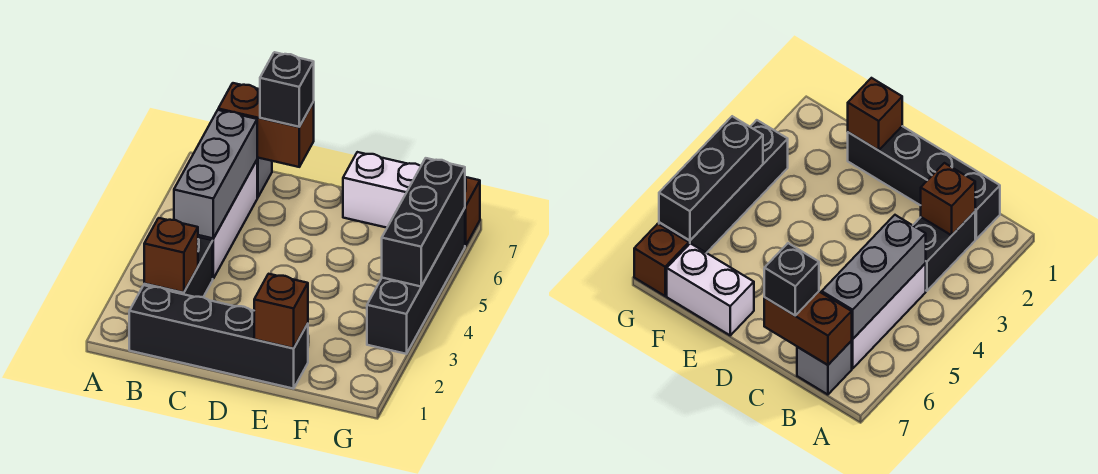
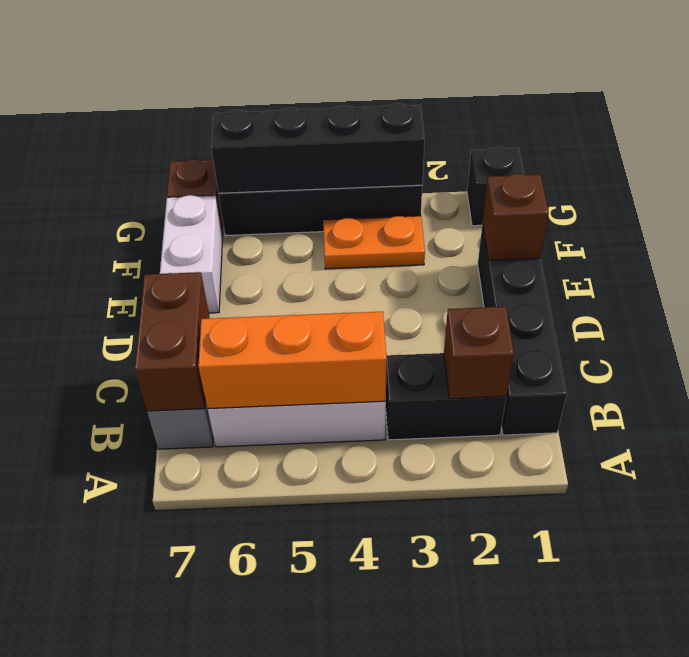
grey brick B4:B6 level 2 -> orange brick B4:B6 level 2
black brick C7 level 3 -> black brick G1 level 1
none -> orange plate F3:F4 level 1
black brick G4:G6 level 2 -> black brick G3:G6 level 2

